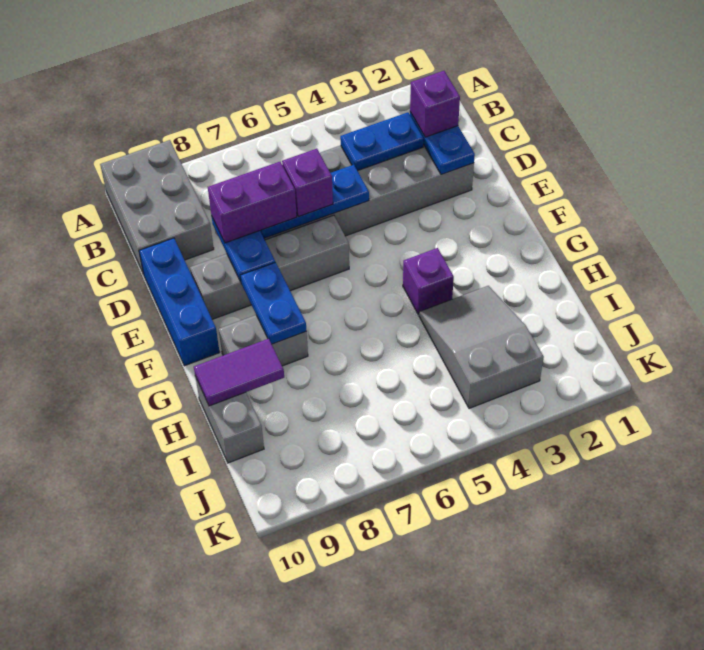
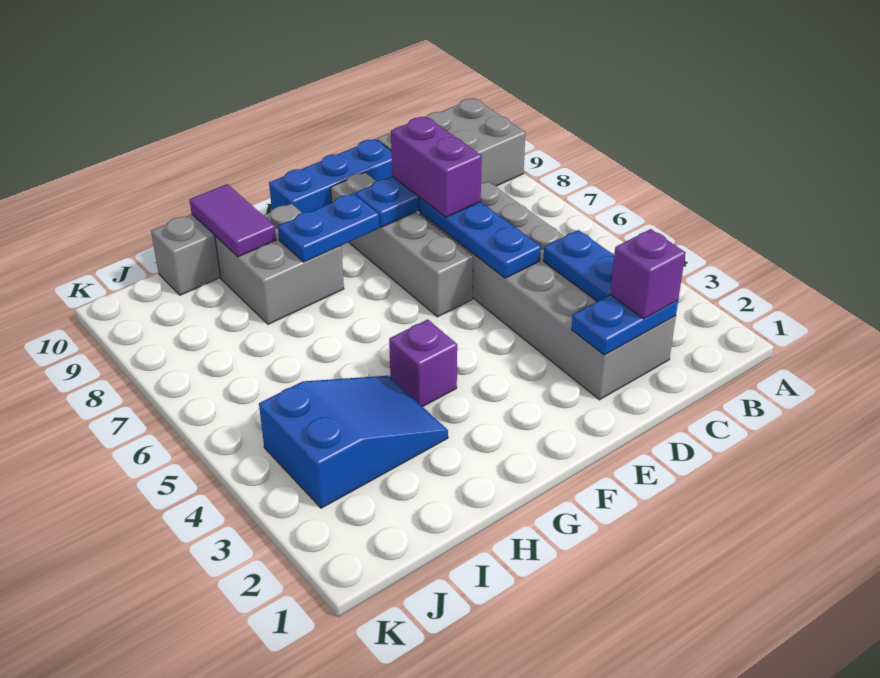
purple brick D6 level 3 -> none
grey brick G8:G9 level 1 -> grey brick G8:H9 level 1
grey slope H3:J4 level 1 top J -> blue slope H3:J4 level 1 top J

